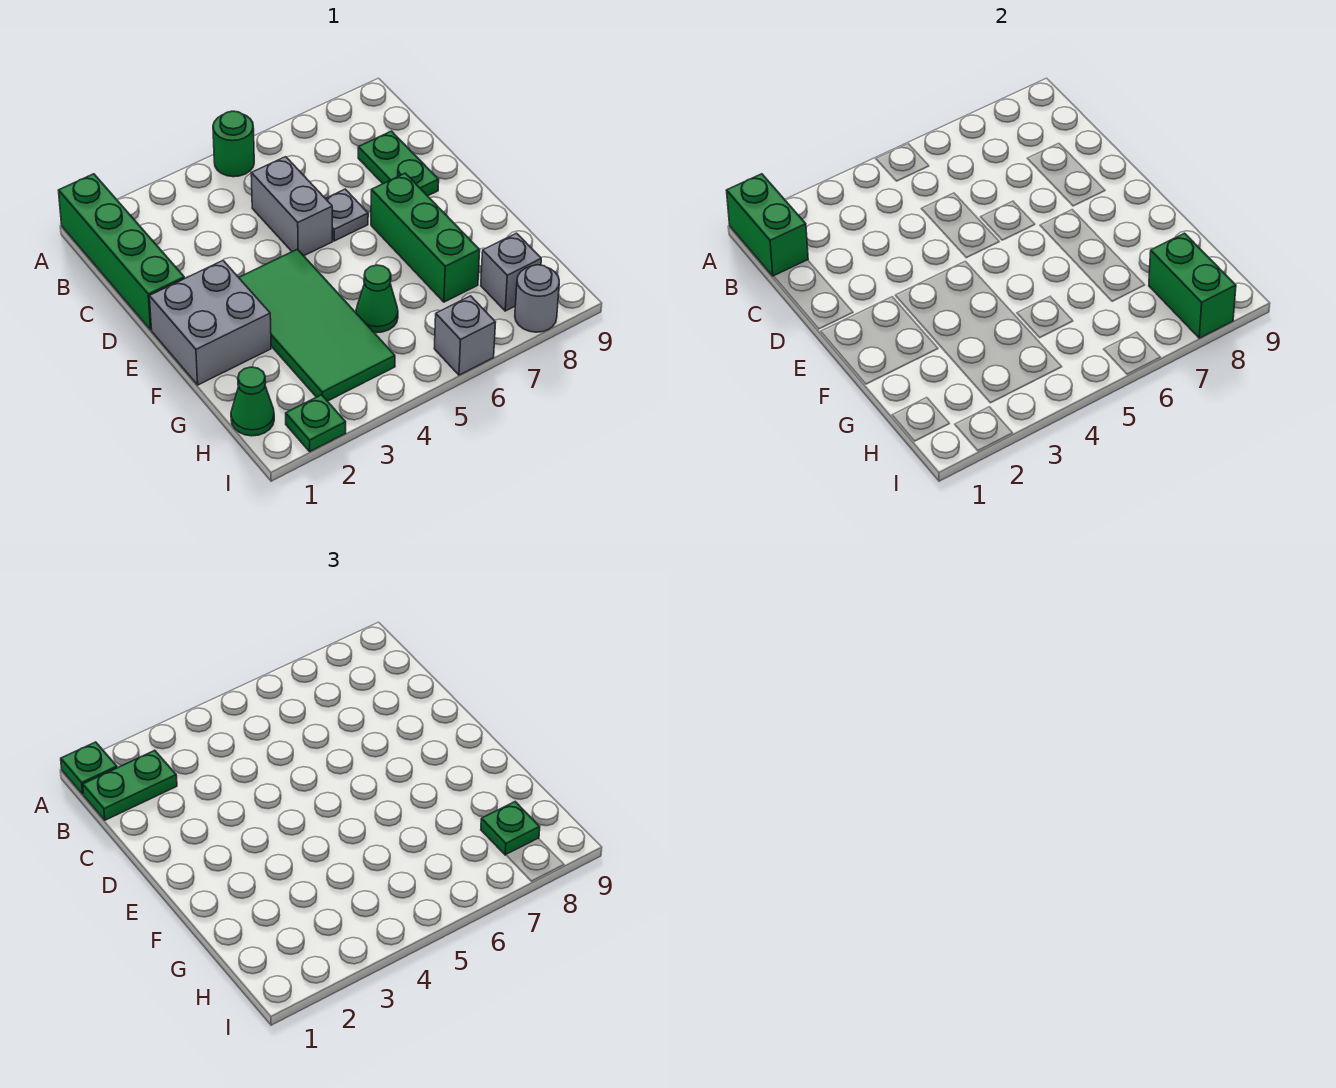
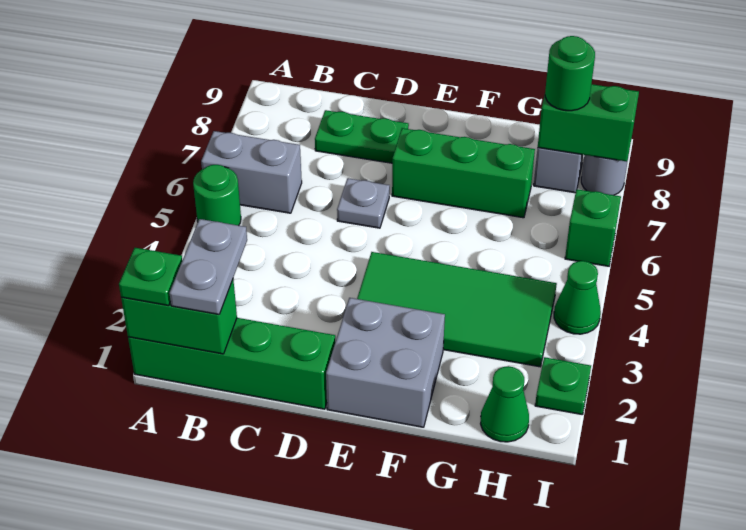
green plate B1:B2 level 3 -> grey plate B1:B2 level 3
grey brick C5:D5 level 1 -> grey brick A6:B6 level 1
green cone G5 level 1 -> green cone I4 level 1
green plate H8 level 3 -> green round brick H8 level 3
grey brick I6 level 1 -> green brick I6 level 1

